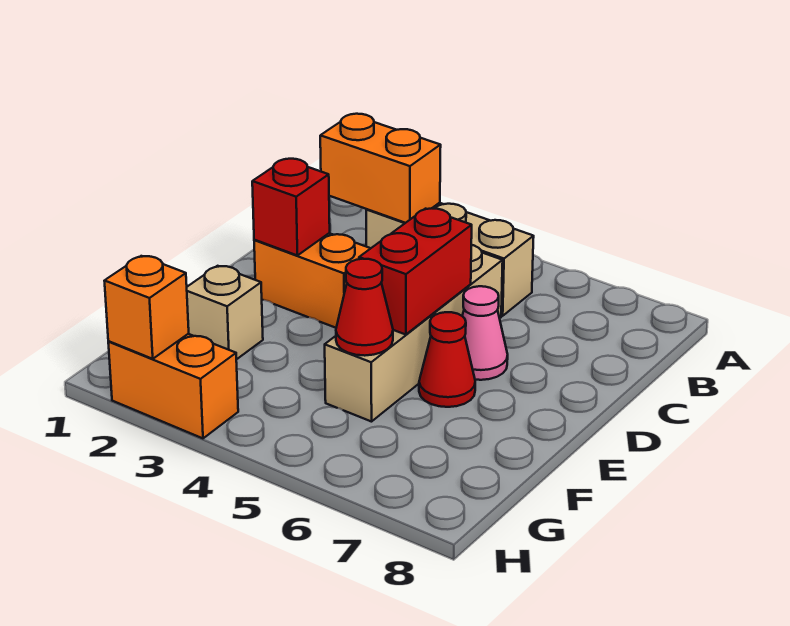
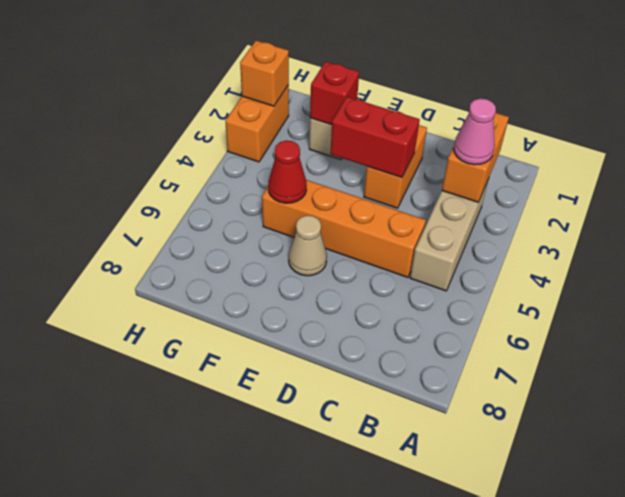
tan brick C5:F5 level 1 -> orange brick C5:F5 level 1
red brick D2 level 2 -> red brick F2 level 2
red brick D5:E5 level 2 -> red brick D3:E3 level 2
pink cone D6 level 1 -> pink cone B3 level 3
red cone E6 level 1 -> tan cone E6 level 1

